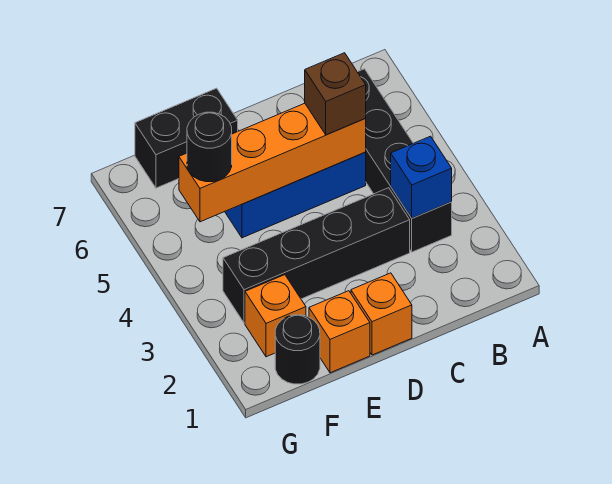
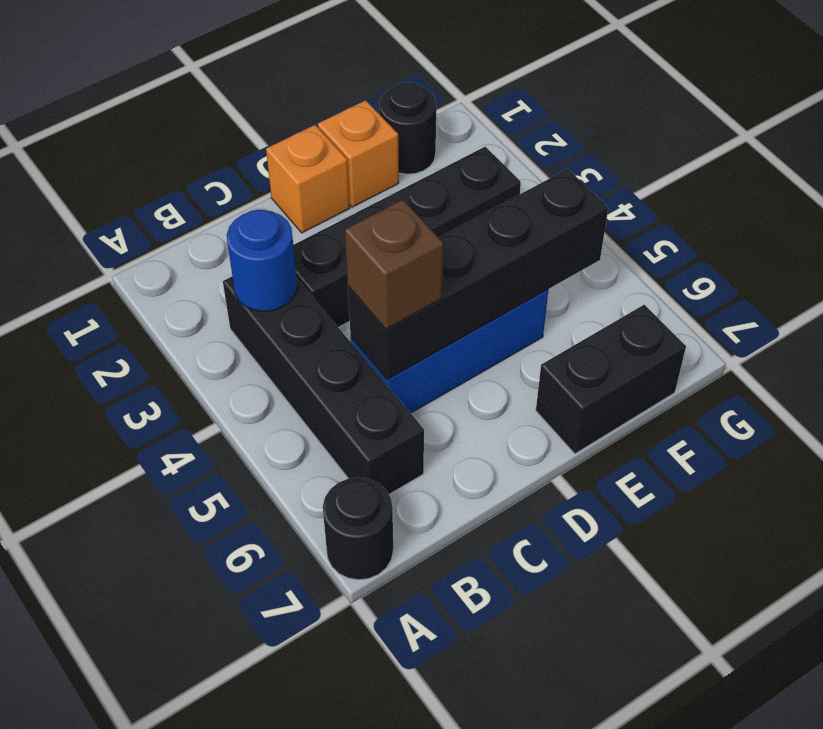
blue brick B3 level 2 -> blue round brick B3 level 2
orange brick C5:F5 level 2 -> black brick C5:F5 level 2
orange brick F2 level 1 -> none
black round brick F5 level 3 -> black round brick A7 level 1

